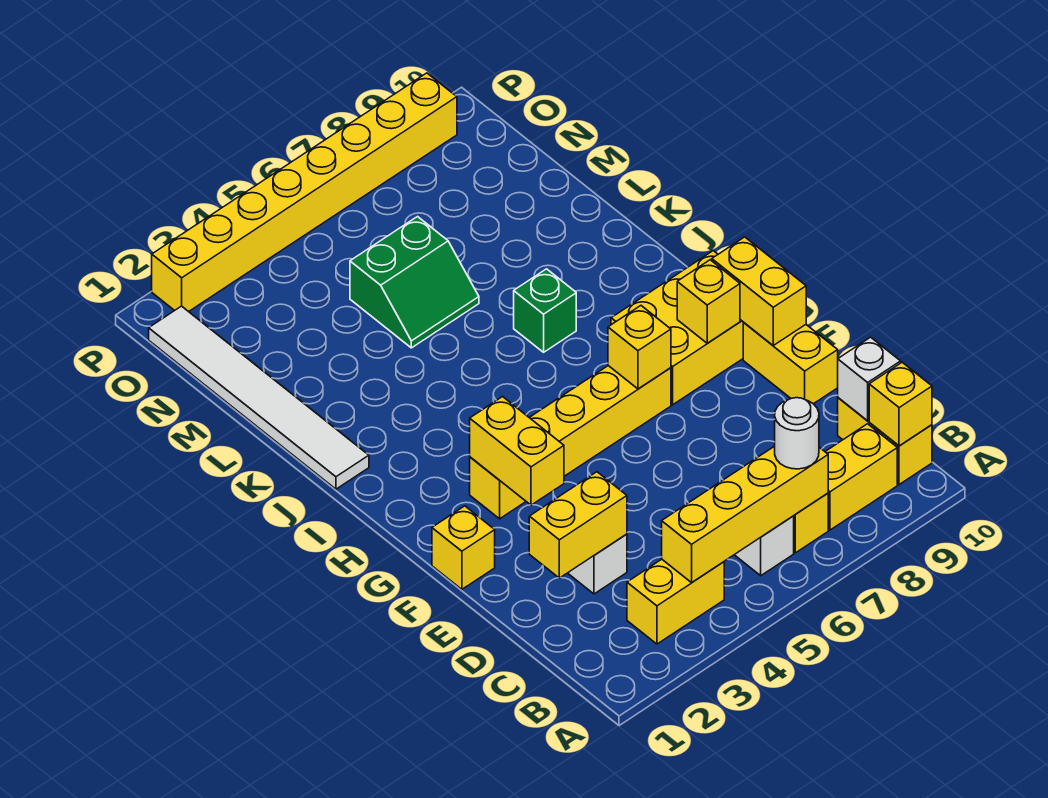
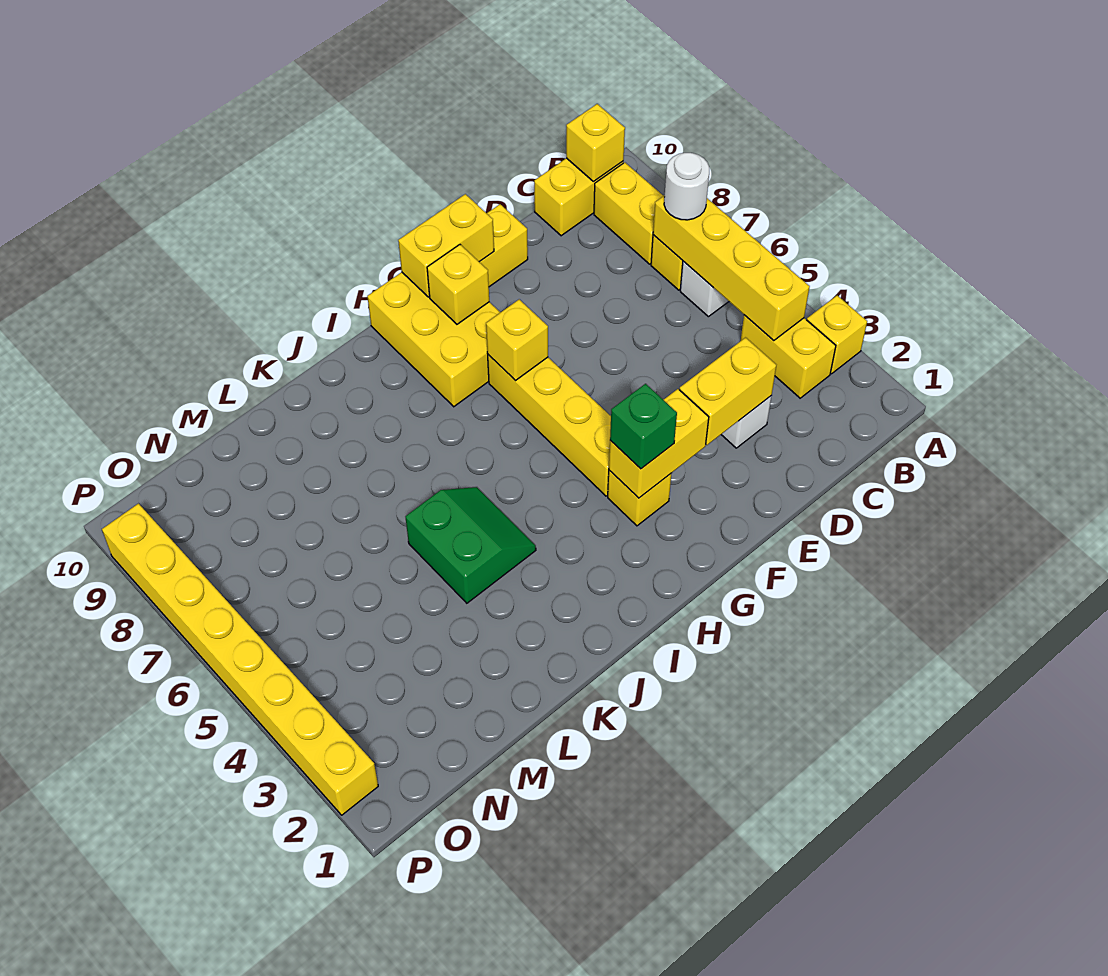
white brick C10 level 2 -> none
yellow brick D2:D3 level 2 -> yellow brick D3:E3 level 2
yellow brick F1 level 1 -> yellow brick A3 level 1
white tile J1:O1 level 1 -> none
green brick J7 level 1 -> green brick G3 level 3
green slope L5:M6 level 1 top M -> green slope J4:K5 level 1 top K

